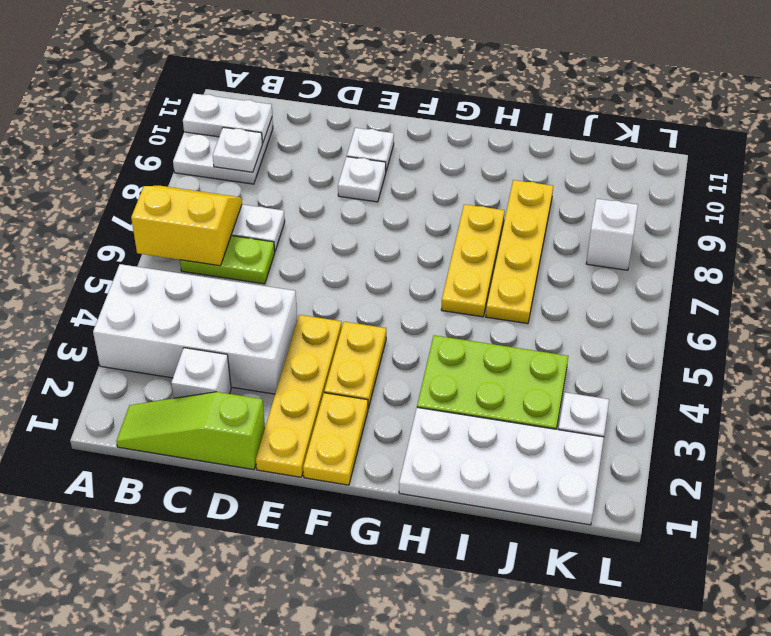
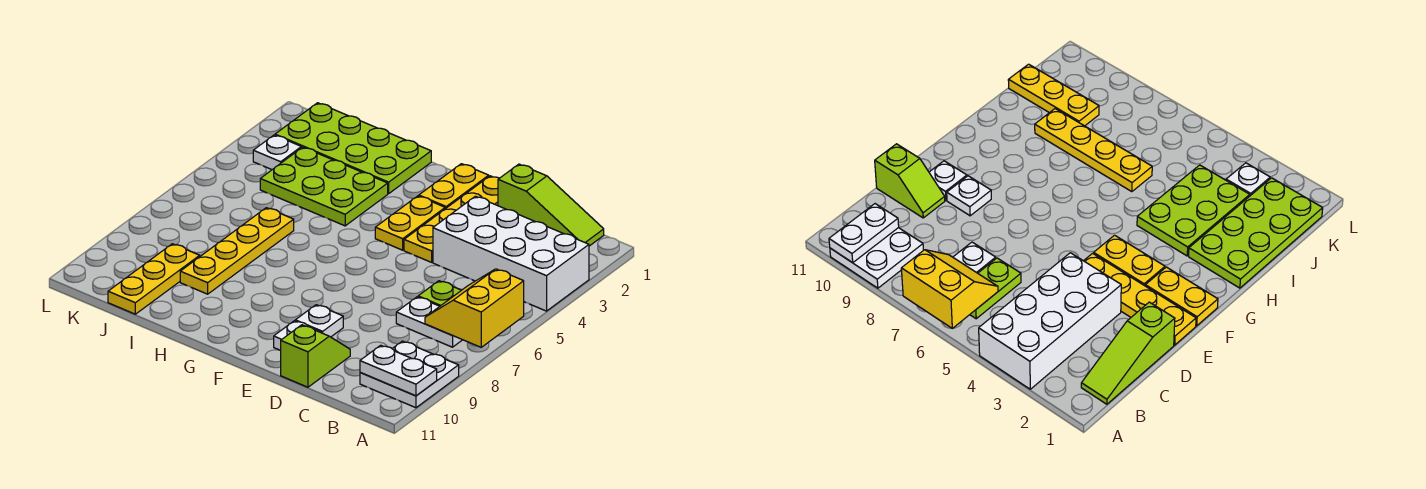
yellow slope A6:B7 level 2 top 6 -> yellow slope A6:B7 level 2 top A
white plate B9 level 2 -> none
white brick C2 level 1 -> none
none -> lime slope D10:D11 level 1 top 11
white plate H1:K2 level 1 -> lime plate H1:K2 level 1
yellow plate H6:H8 level 1 -> yellow plate J9:J11 level 1
white brick K8 level 1 -> none

